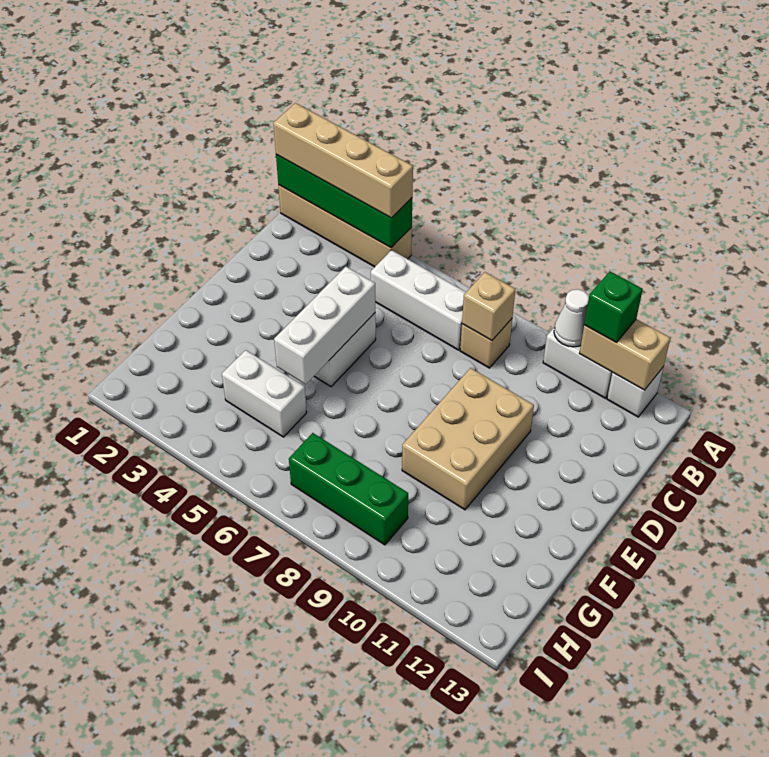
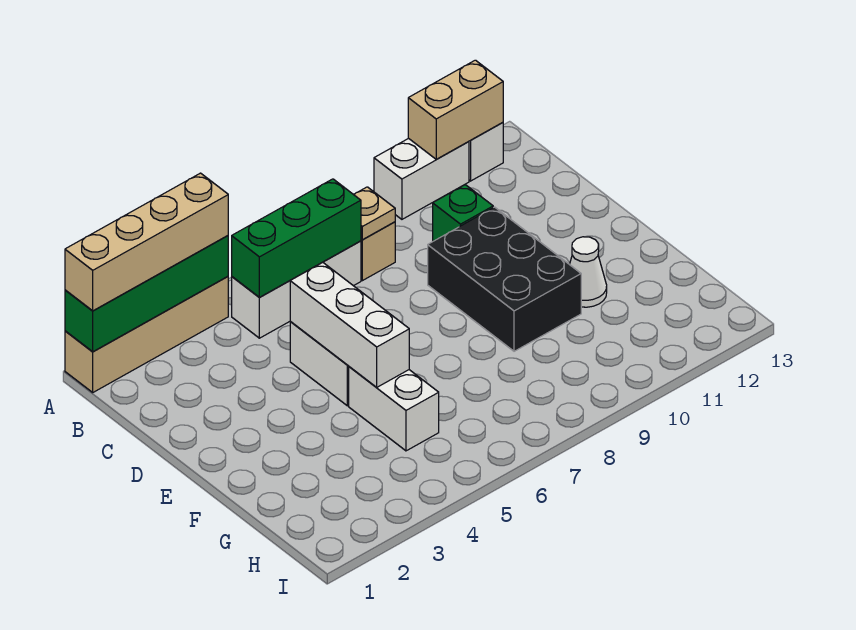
white cone A10 level 2 -> white cone F11 level 1
green brick A11 level 3 -> green brick C10 level 1
tan brick B8 level 2 -> tan plate B8 level 2
tan brick D9:F10 level 1 -> black brick D9:F10 level 1
white brick G4:G5 level 1 -> white brick F5:G5 level 1
green brick H7:H9 level 1 -> green brick B5:B7 level 2

